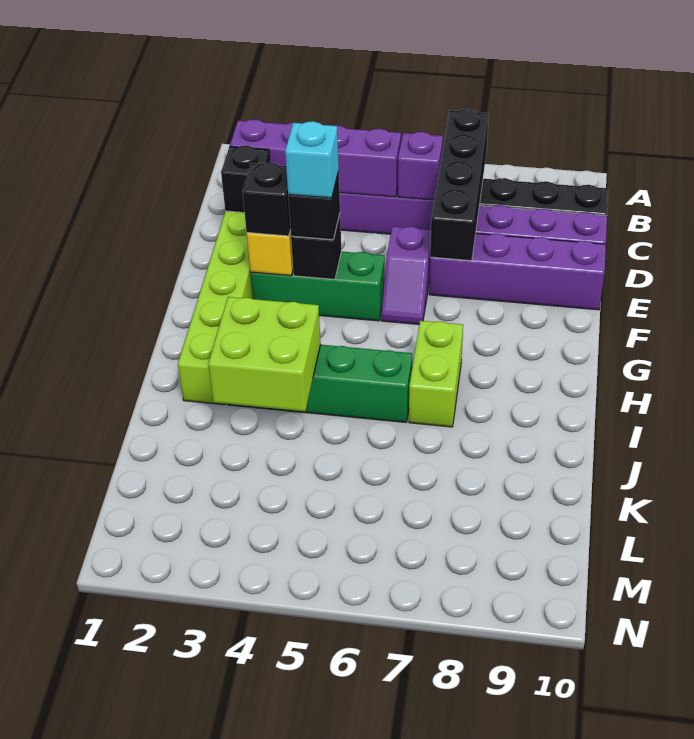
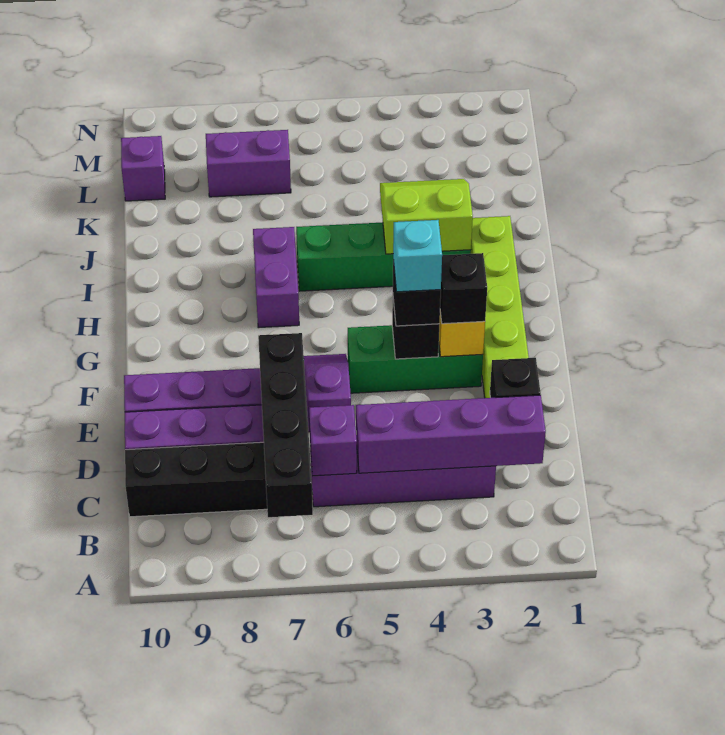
lime brick H7:I7 level 1 -> purple brick H7:I7 level 1
lime brick I3:J4 level 2 -> lime slope I3:J4 level 2 top I
none -> purple brick L7:L8 level 1
none -> purple brick L10 level 1

